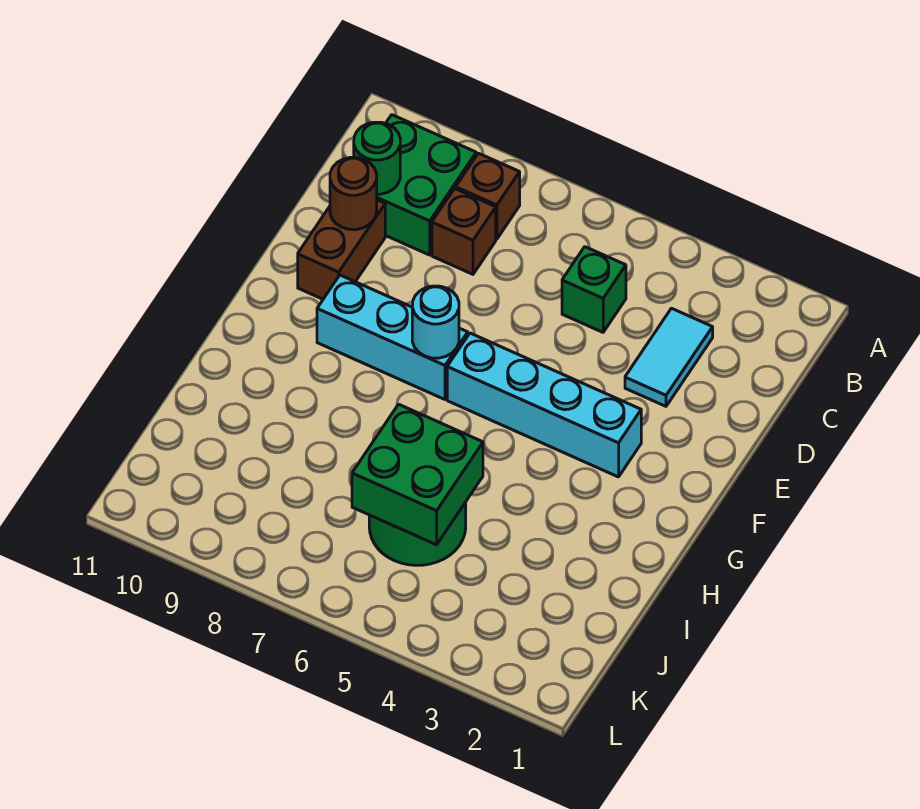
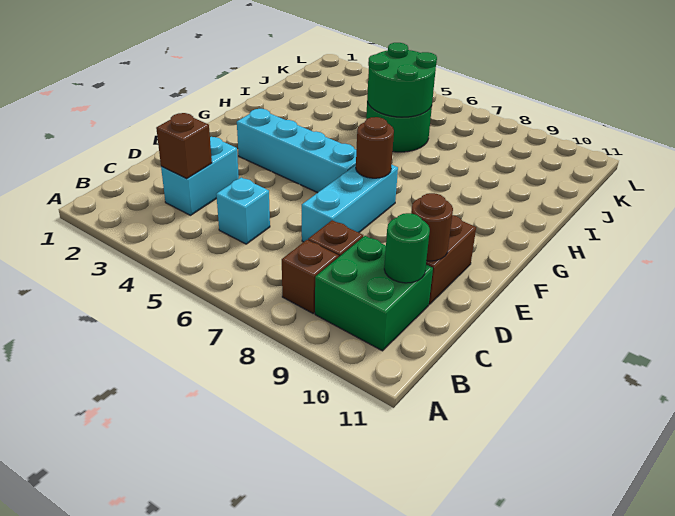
cyan tile C3:D3 level 1 -> cyan brick C3:D3 level 1
none -> brown brick C3 level 2
green brick C5 level 1 -> cyan brick C5 level 1
cyan brick F7:F9 level 1 -> cyan brick D7:F7 level 1
cyan round brick F7 level 2 -> brown round brick F7 level 2
green brick I5:J6 level 2 -> green round brick I5:J6 level 2

